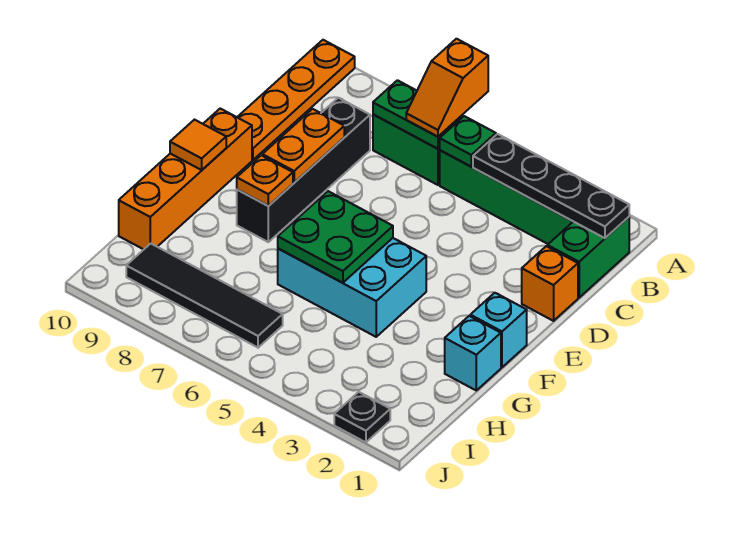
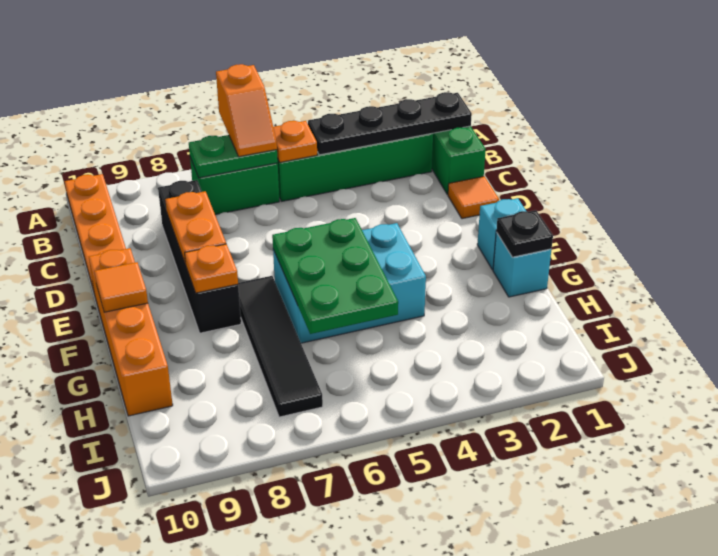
green plate B5 level 2 -> orange plate B5 level 2
orange brick D1 level 1 -> orange tile D1 level 1
green plate F5:G6 level 2 -> green plate F5:H6 level 2
black tile I6:I9 level 1 -> black tile F7:I7 level 1
black plate J2 level 1 -> black plate G1 level 2

